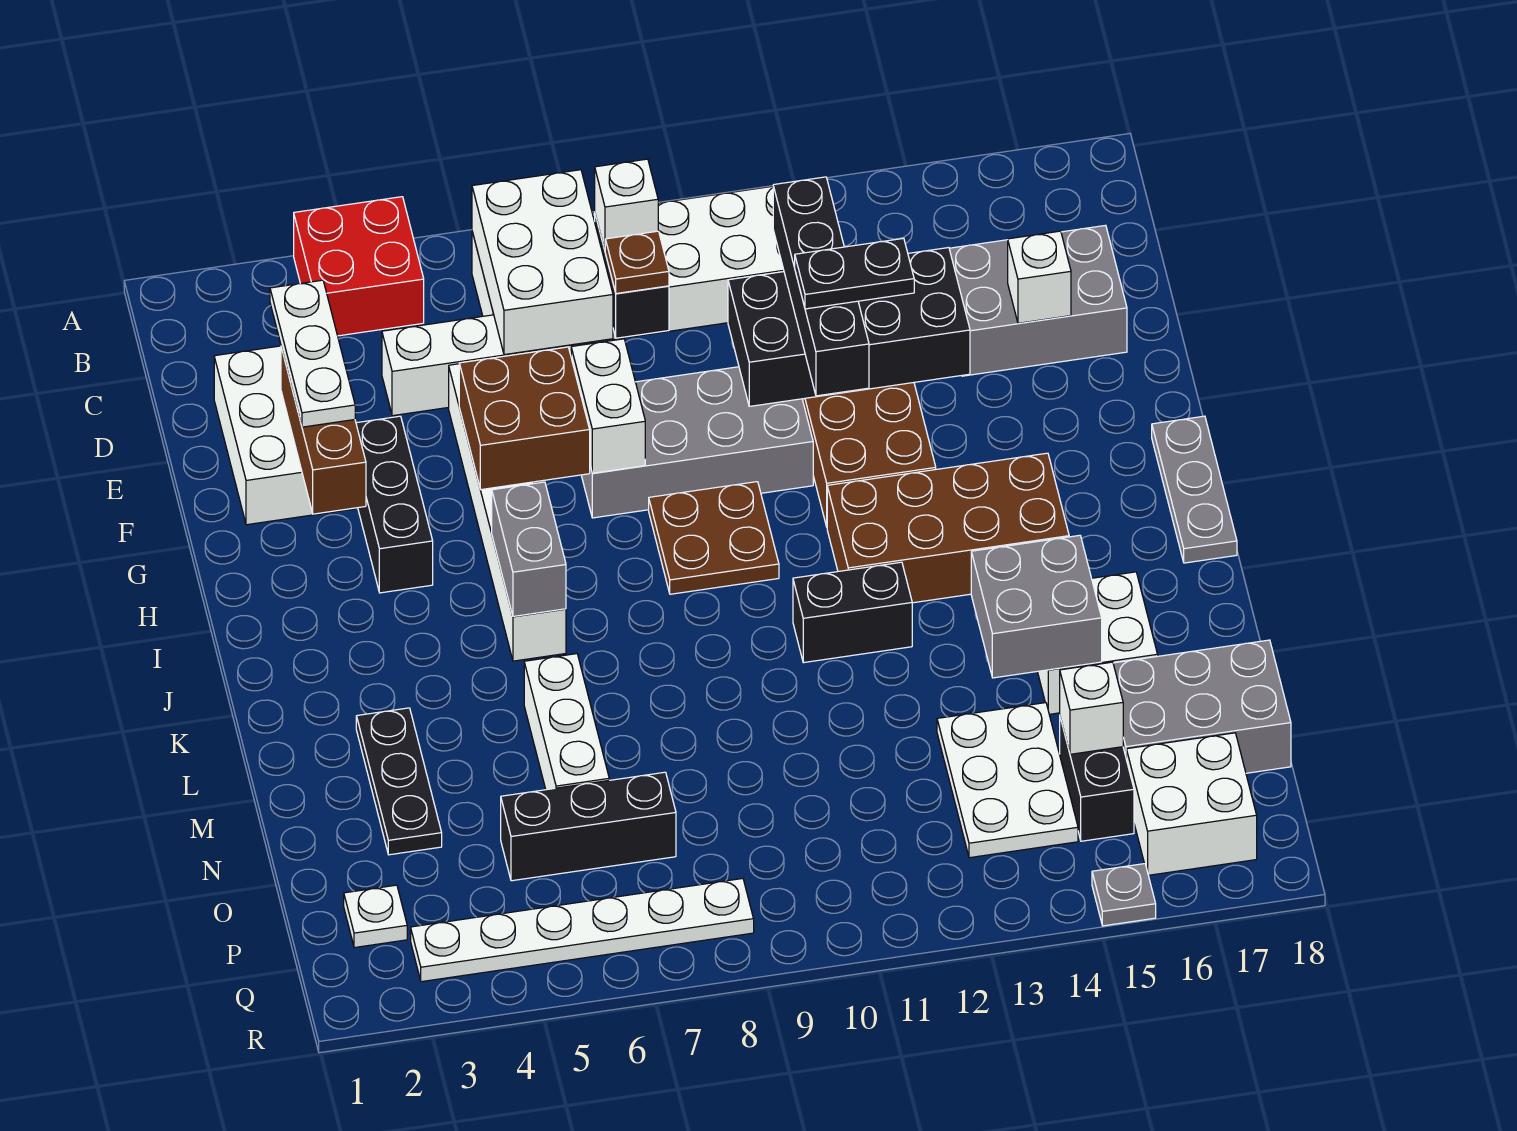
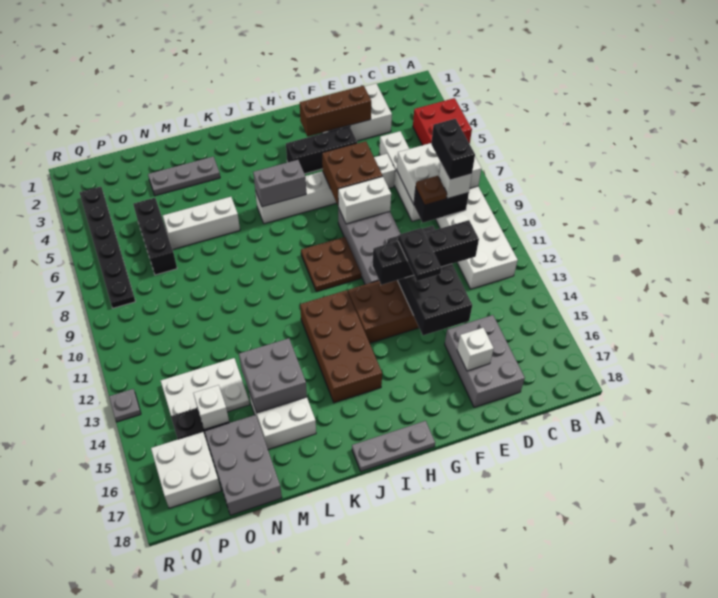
white plate D3:F3 level 3 -> none
black brick K11:K12 level 1 -> black brick C8:C9 level 4
black plate L3:N3 level 1 -> grey plate L3:N3 level 1
white plate P2 level 1 -> none
white plate Q3:Q8 level 1 -> black plate Q3:Q8 level 1
grey plate R15 level 1 -> grey plate R13 level 1

